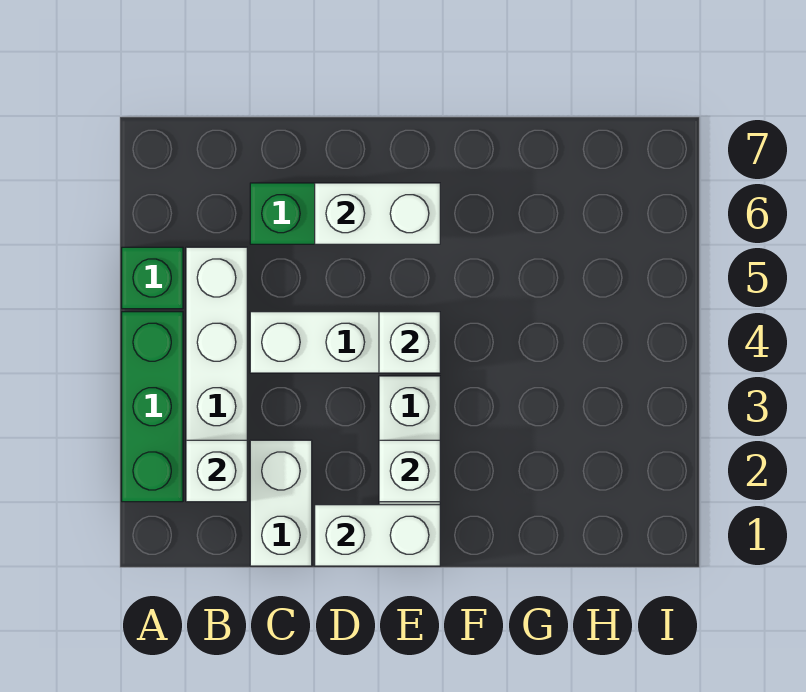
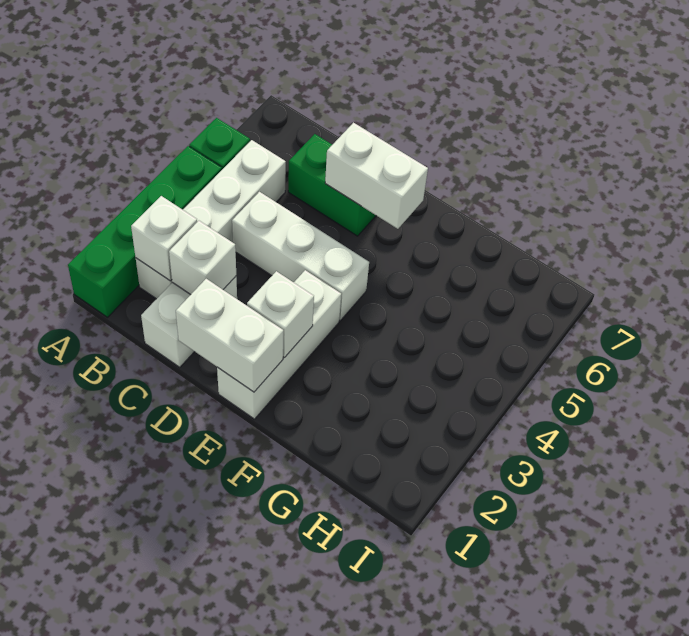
green brick A2:A4 level 1 -> green brick A1:A4 level 1
white brick E4 level 2 -> white brick C2 level 2

